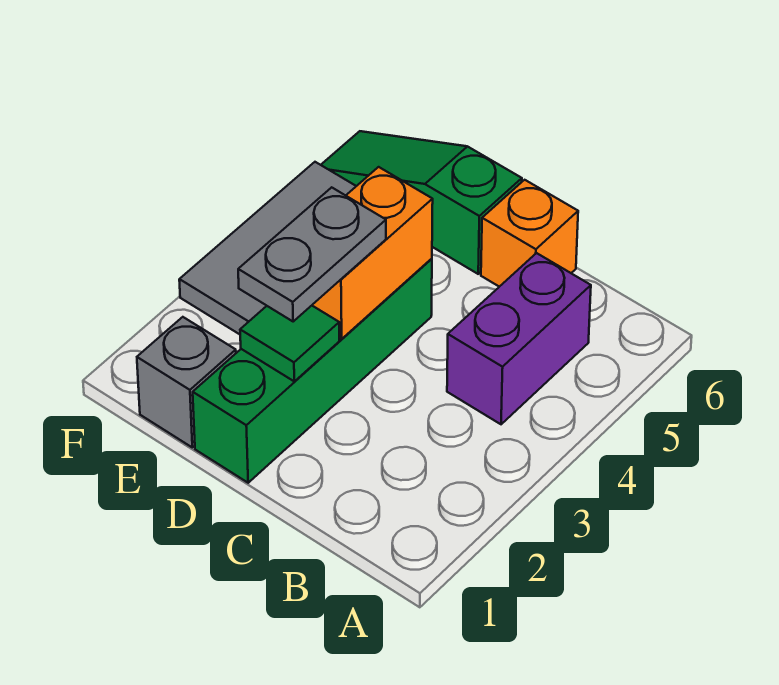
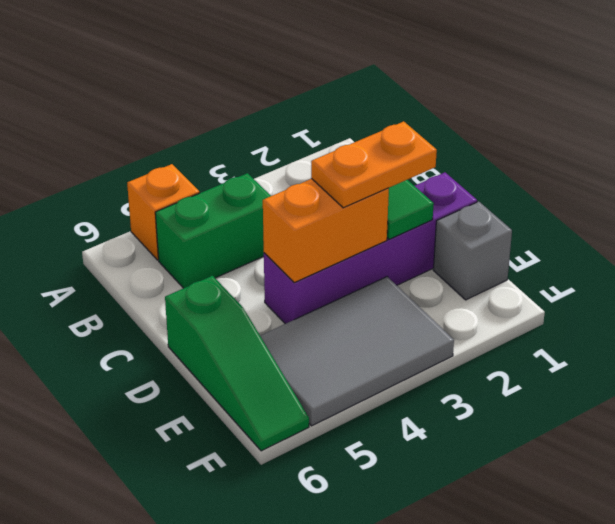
purple brick B4:B5 level 1 -> green brick B4:B5 level 1
orange brick C6 level 1 -> orange brick A5 level 1
green brick D1:D4 level 1 -> purple brick D1:D4 level 1
grey plate D2:D3 level 3 -> orange plate D2:D3 level 3

